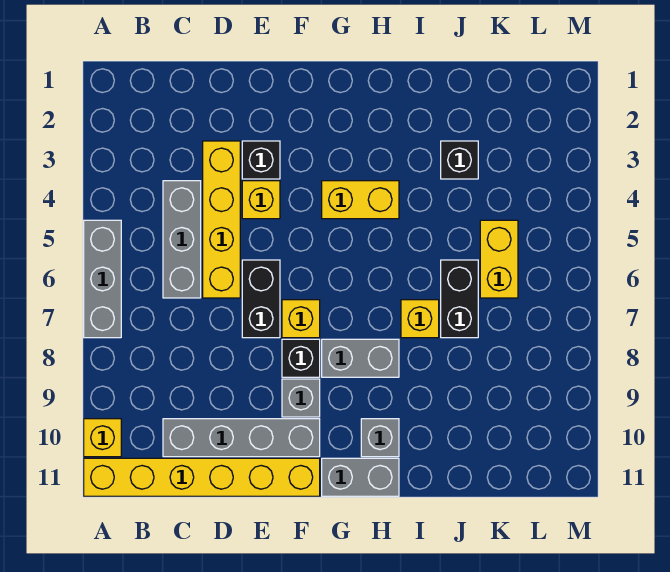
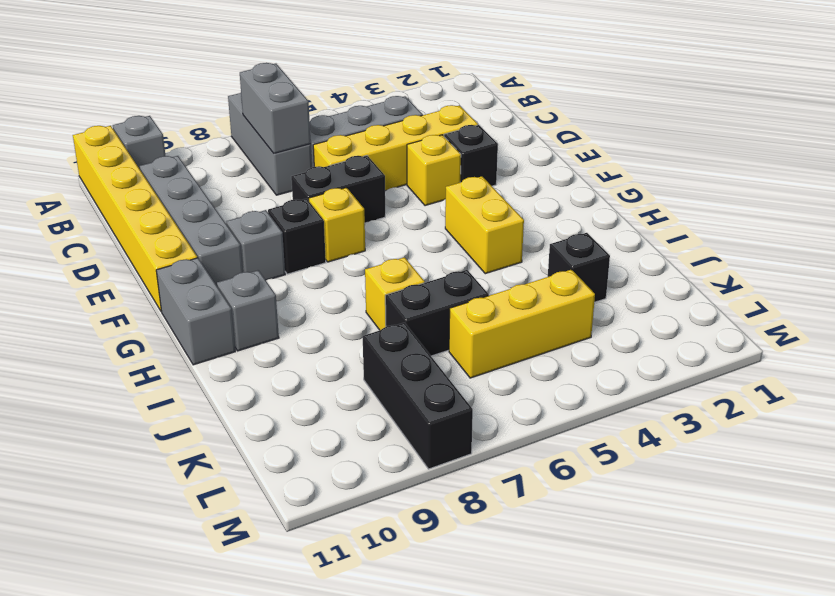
grey brick A5:A7 level 1 -> grey brick A7:C7 level 1
yellow brick A10 level 1 -> grey brick A10 level 1
grey brick G8:H8 level 1 -> grey brick B7:C7 level 2
yellow brick K5:K6 level 1 -> yellow brick K4:K6 level 1
none -> black brick K8:M8 level 1

